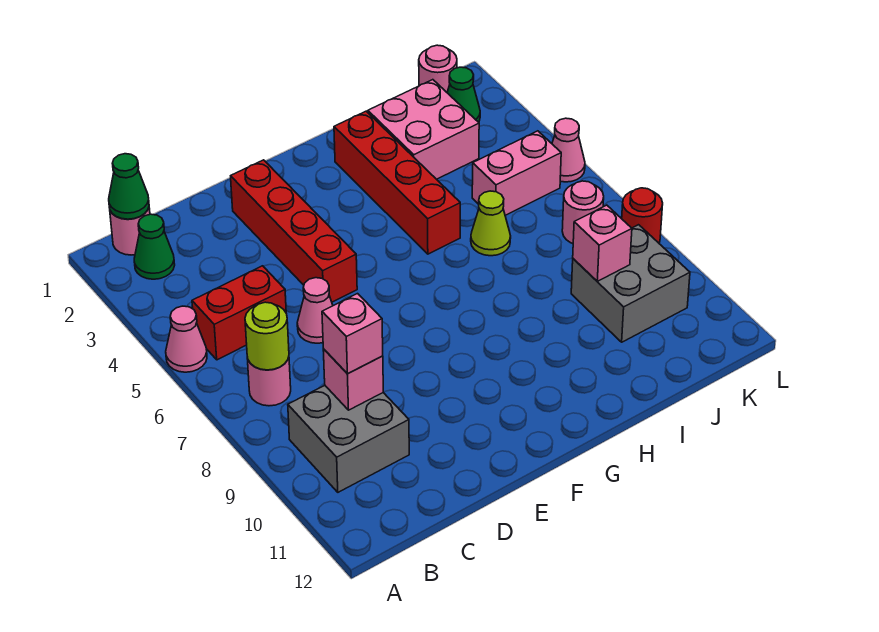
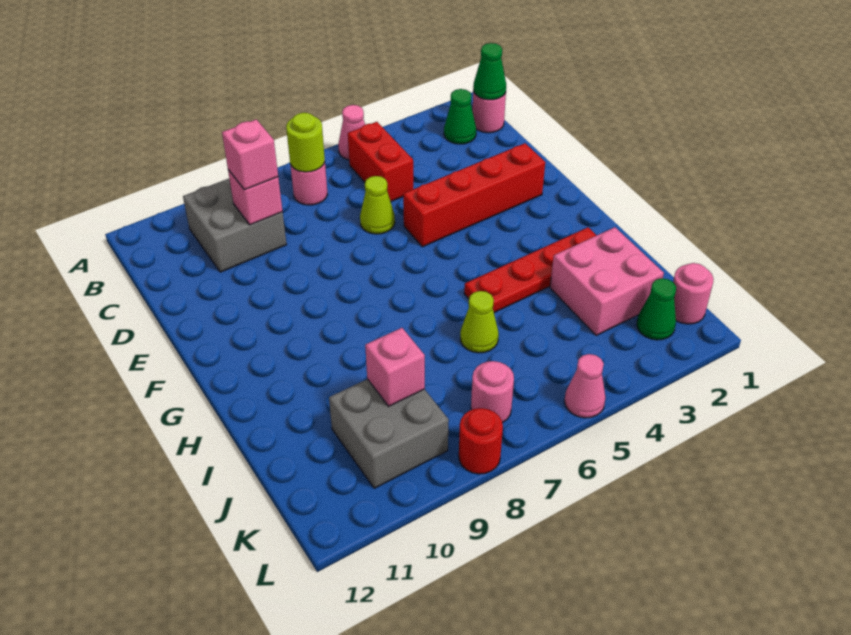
pink cone D6 level 1 -> lime cone D6 level 1
red brick H2:H5 level 1 -> red plate H2:H5 level 1
pink brick J5:K5 level 1 -> none

